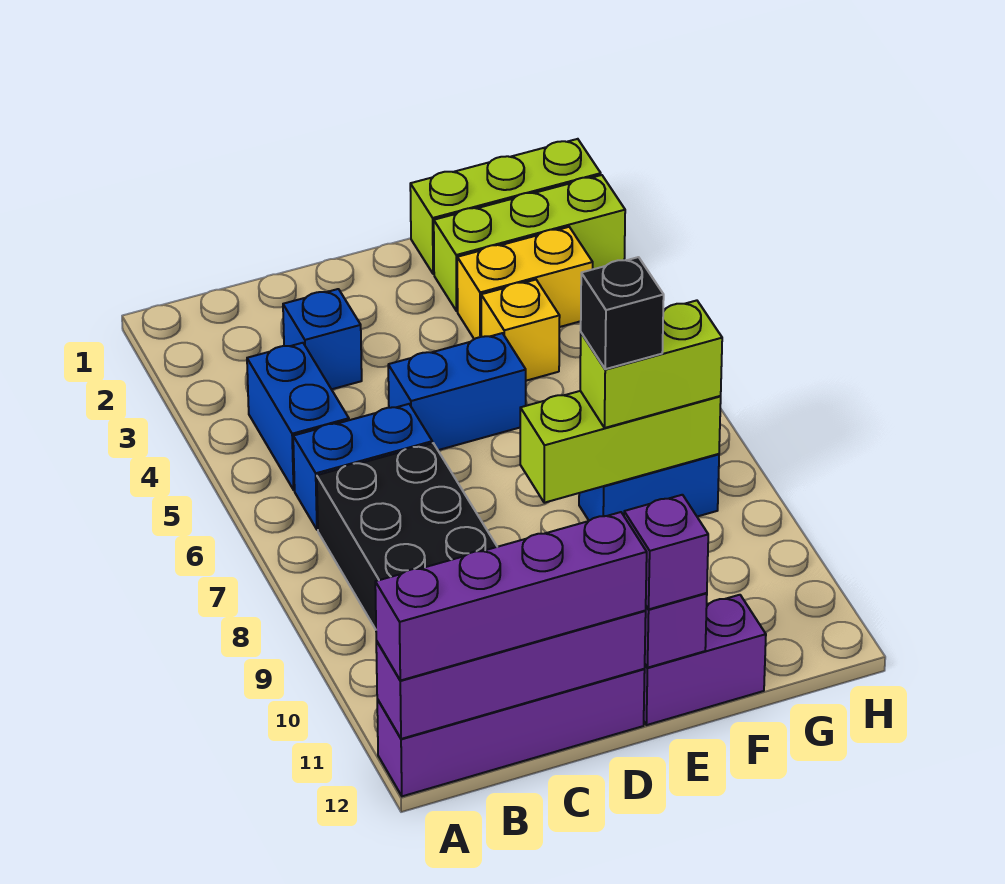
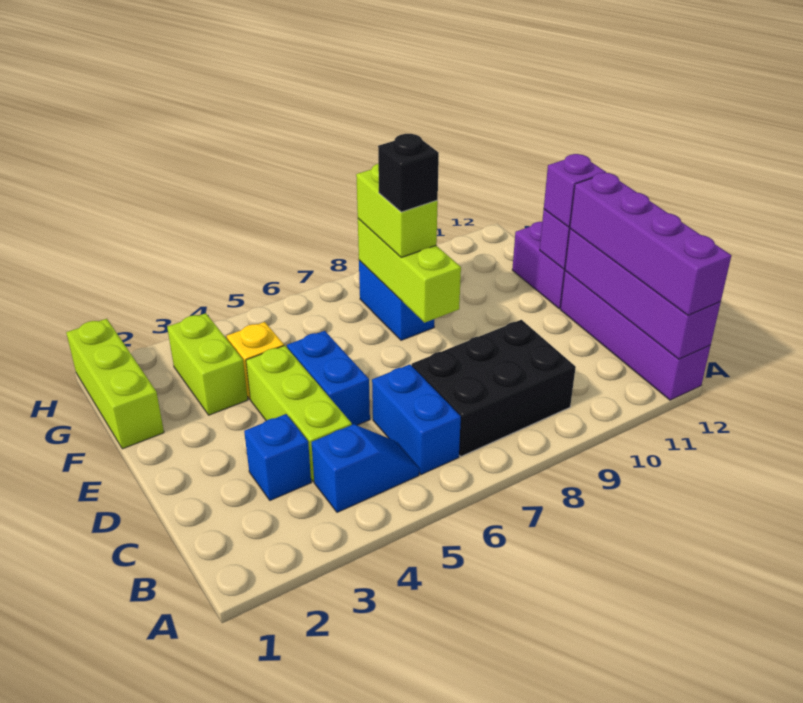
blue brick B4:B5 level 1 -> blue slope B4:B5 level 1 top 4
lime brick F2:H2 level 1 -> lime brick C4:E4 level 1
yellow brick F3:G3 level 1 -> lime brick F3:G3 level 1

